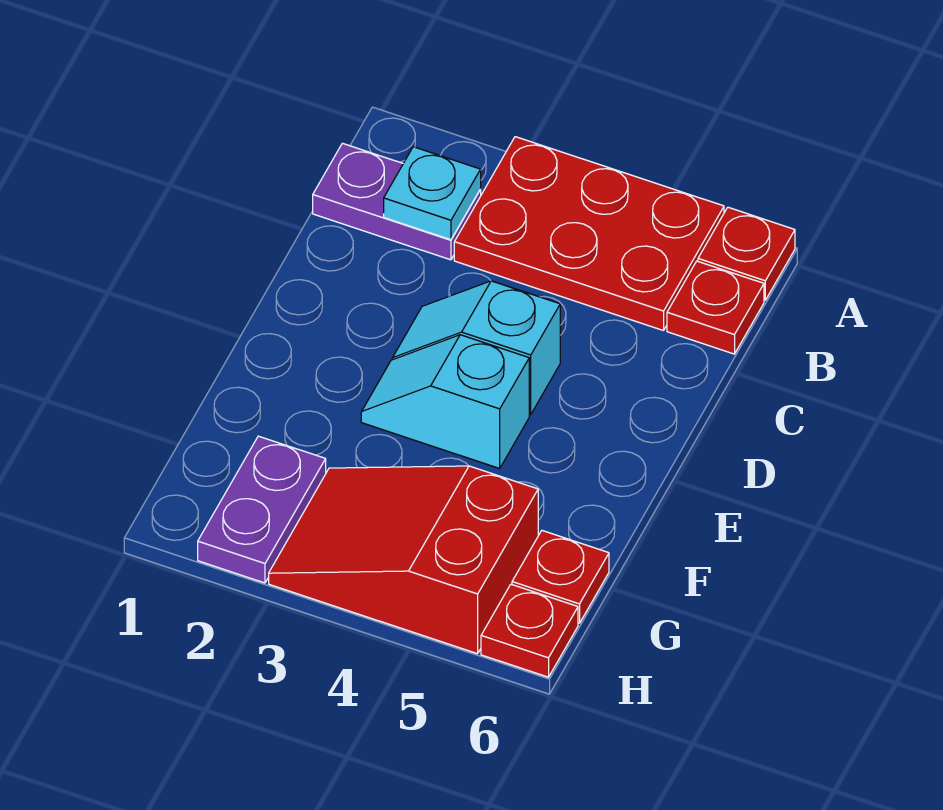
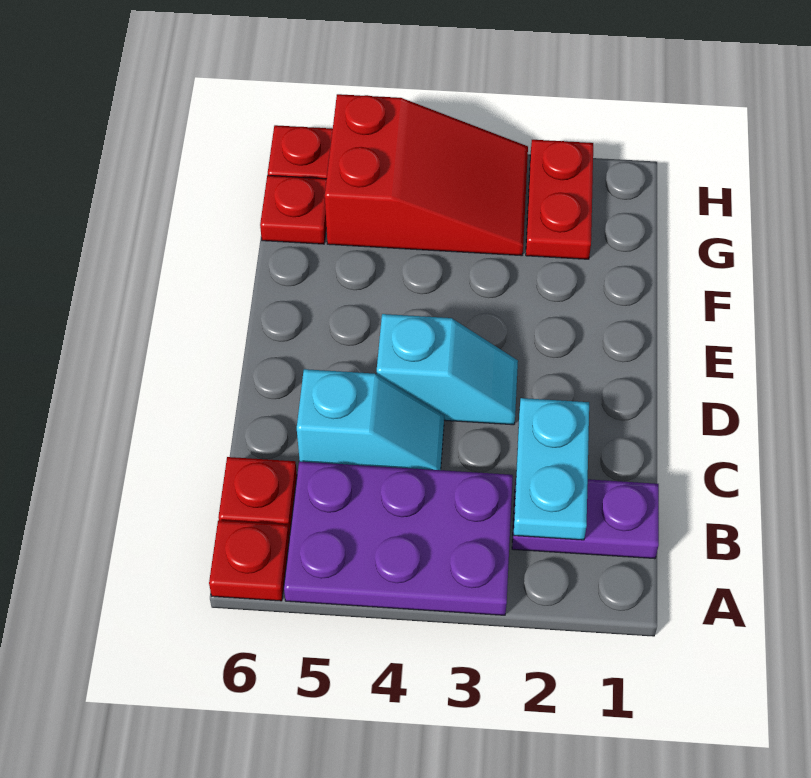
red plate A3:B5 level 1 -> purple plate A3:B5 level 1
cyan plate B2 level 2 -> cyan plate B2:C2 level 2
cyan slope E3:E4 level 1 top 4 -> cyan slope C4:C5 level 1 top 5
purple plate G2:H2 level 1 -> red plate G2:H2 level 1

